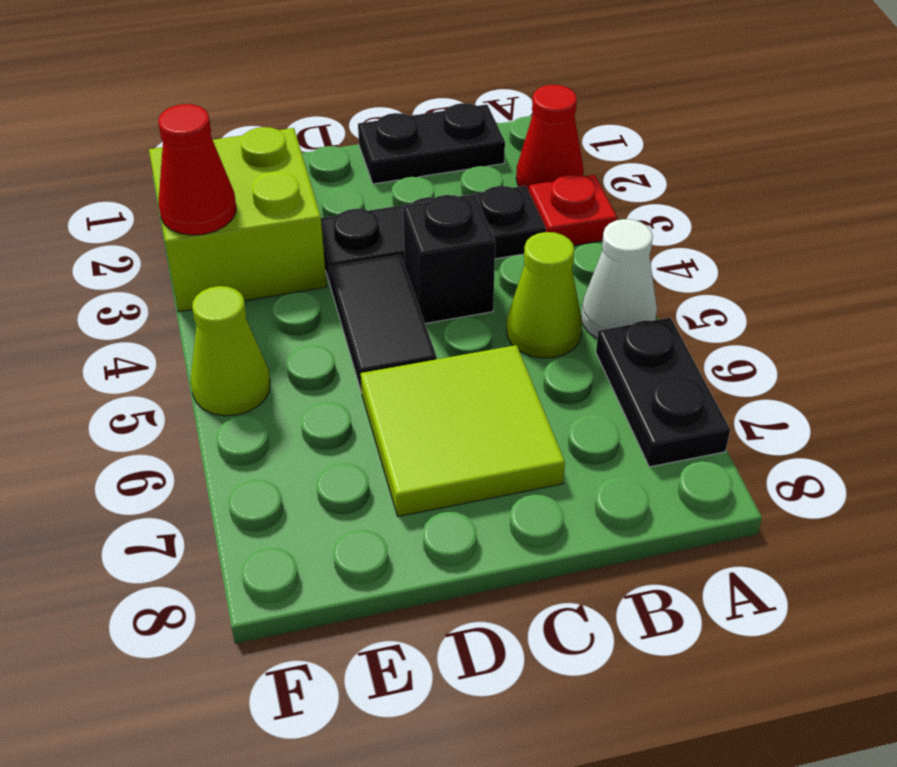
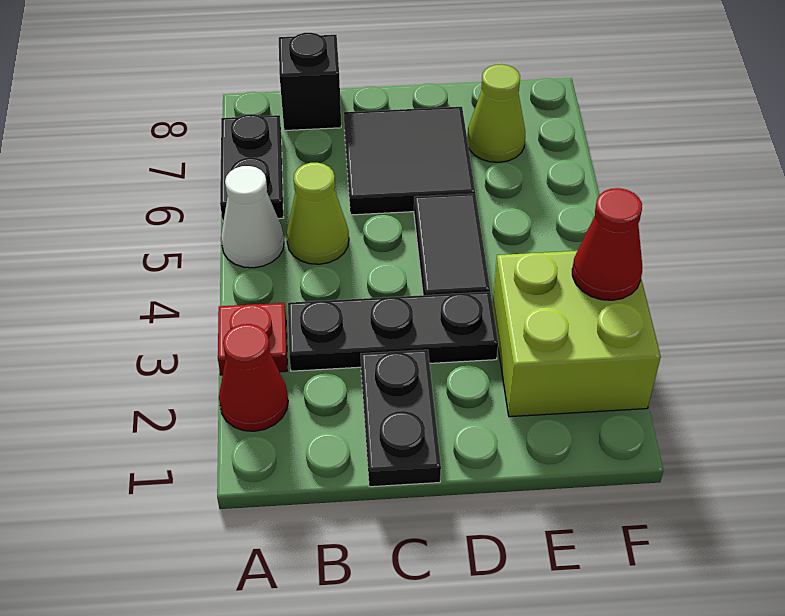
black plate B1:C1 level 1 -> black plate C1:C2 level 1
black brick C4 level 1 -> black brick B8 level 1
lime tile C6:D7 level 1 -> black tile C6:D7 level 1
lime cone F5 level 1 -> lime cone E7 level 1

